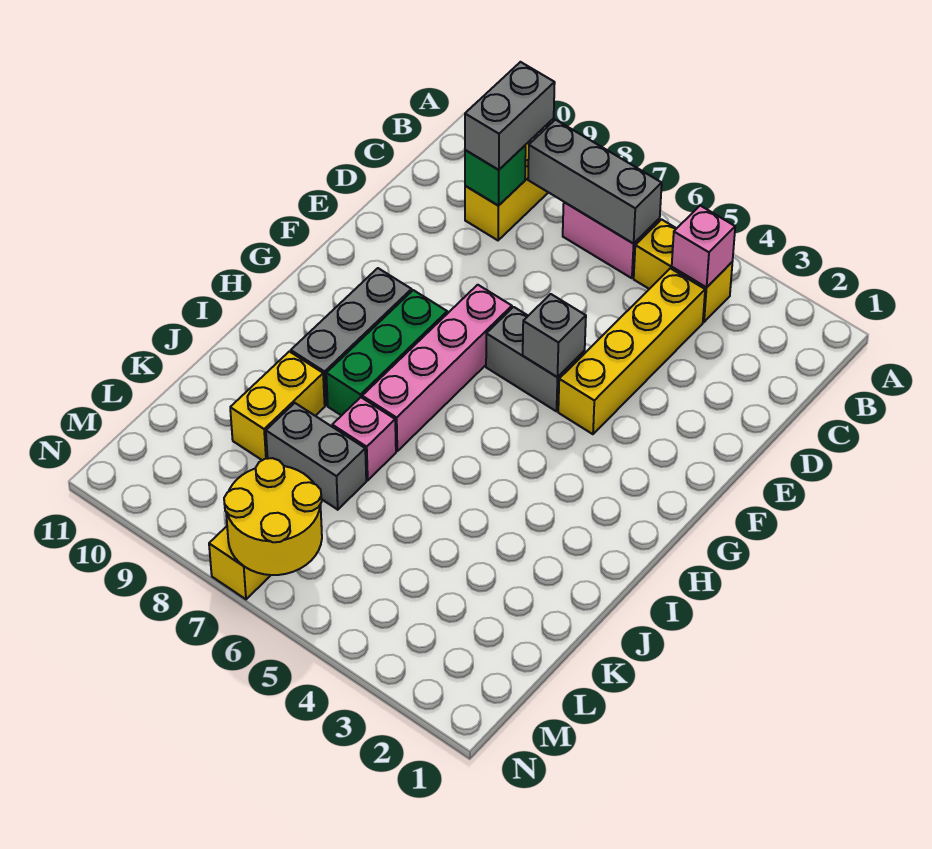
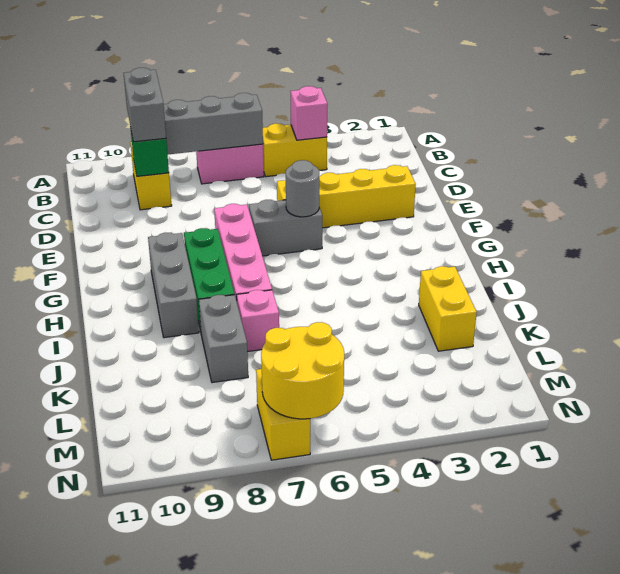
yellow brick C4:F4 level 1 -> yellow brick E2:E5 level 1
grey brick F5 level 2 -> grey round brick F5 level 2
yellow brick J9:K9 level 1 -> yellow brick J2:K2 level 1
grey brick K7:K8 level 1 -> grey brick J8:K8 level 1

